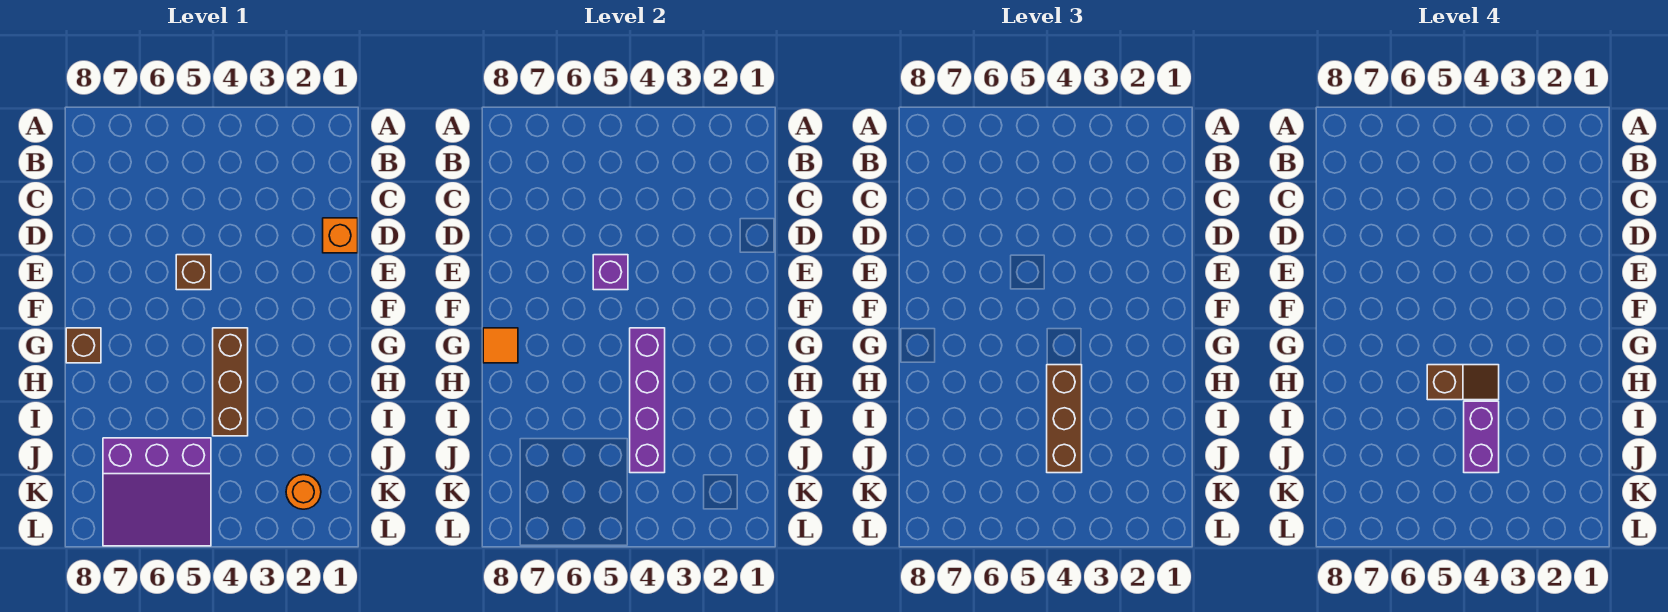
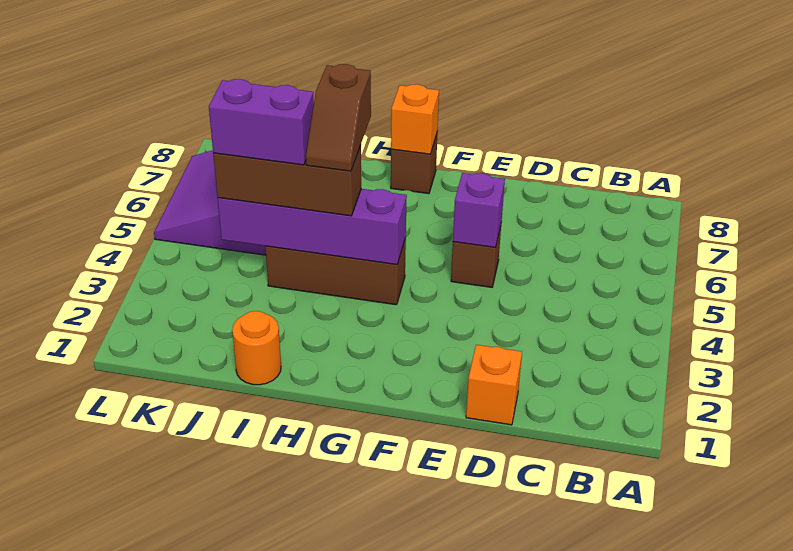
orange tile G8 level 2 -> orange brick G8 level 2
orange round brick K2 level 1 -> orange round brick I1 level 1

